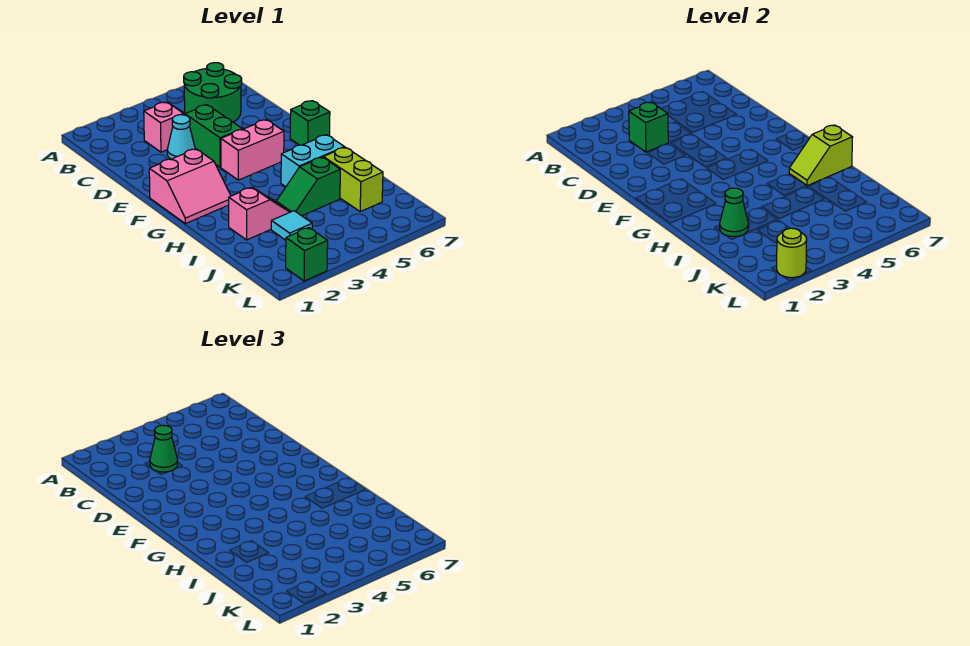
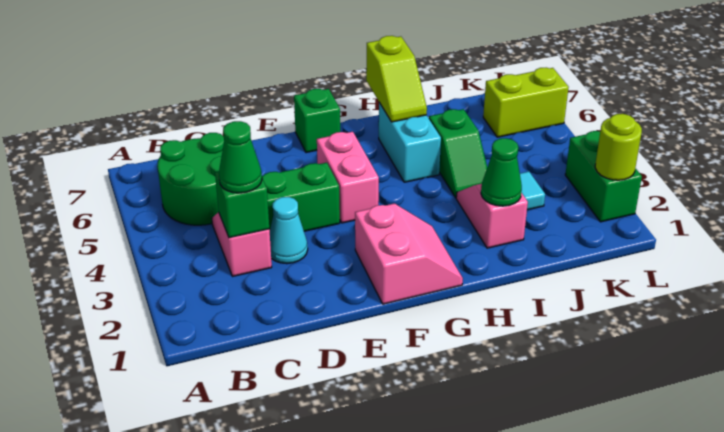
lime brick I6:J6 level 1 -> lime brick K6:L6 level 1
green brick L2 level 1 -> green brick L2:L3 level 1

